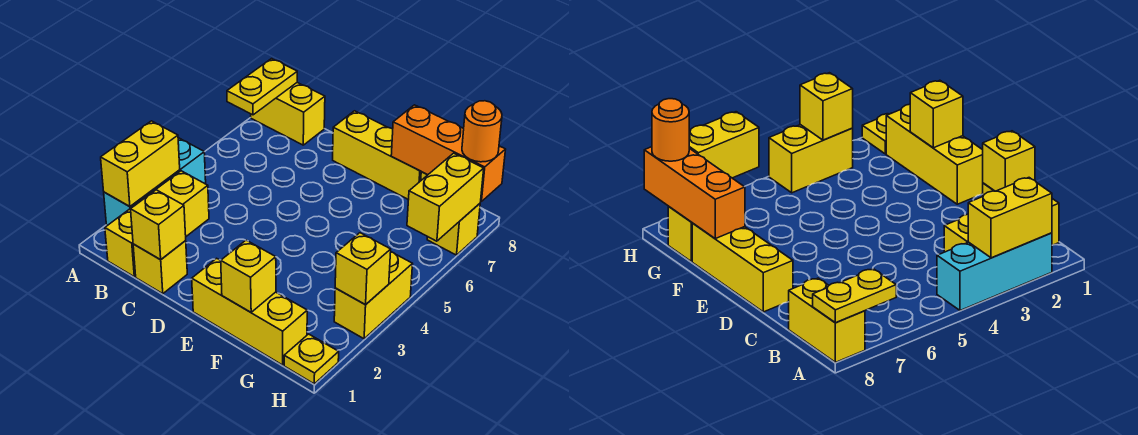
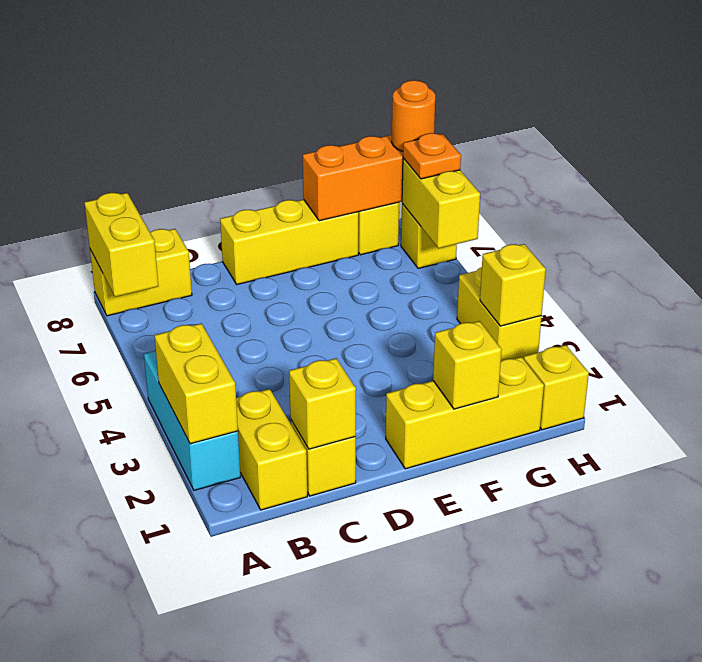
yellow plate A7:A8 level 2 -> yellow brick A7:A8 level 2
yellow brick B1:B3 level 1 -> yellow brick B1:B2 level 1
yellow plate H1 level 1 -> yellow brick H1 level 1
none -> orange plate H7 level 3

